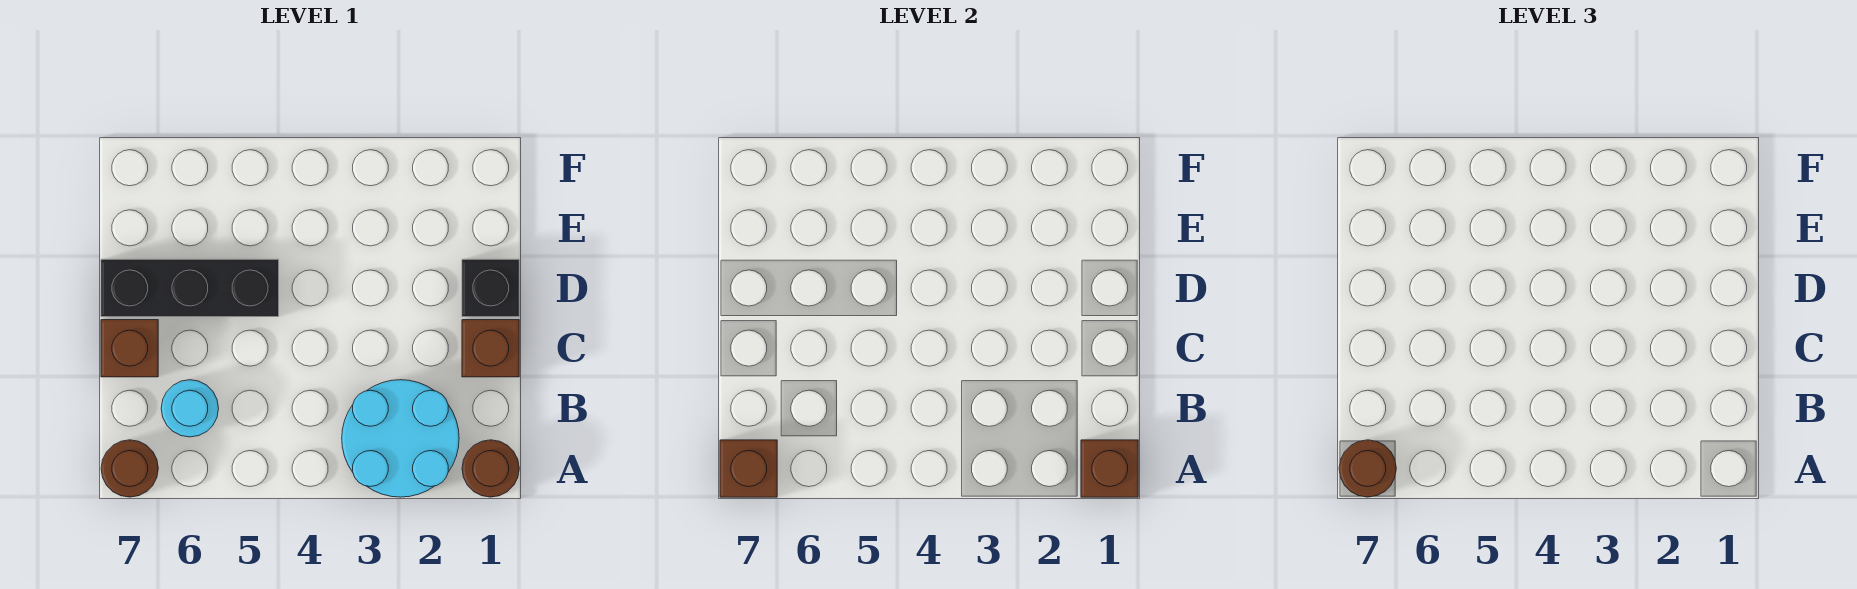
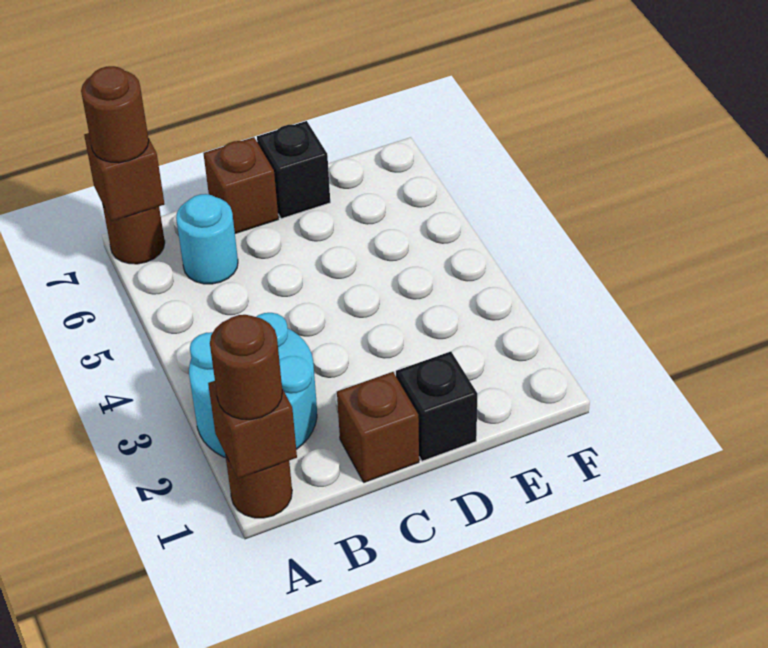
none -> brown round brick A1 level 3
black brick D5:D7 level 1 -> black brick D7 level 1

